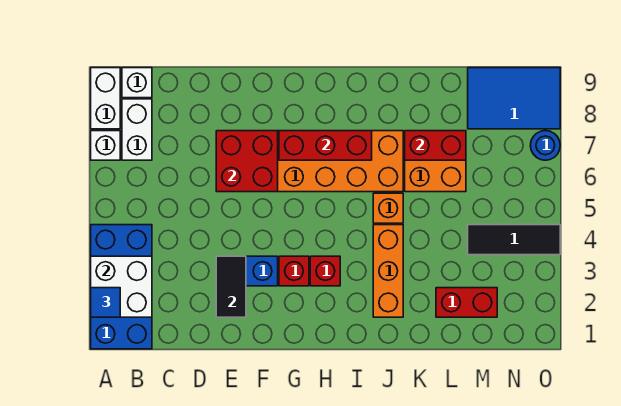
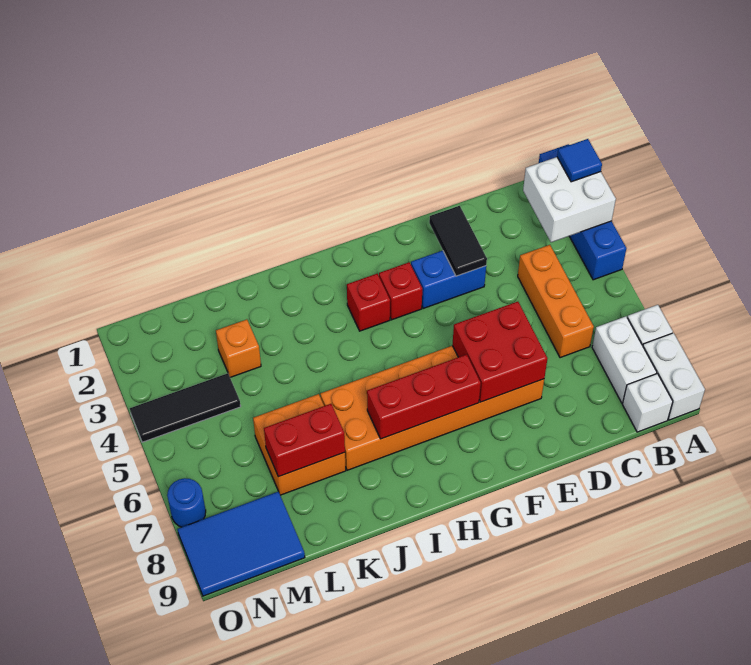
blue brick A1:B4 level 1 -> blue brick A1:A4 level 1
orange brick J2:J4 level 1 -> orange brick C4:C6 level 1
orange brick J5 level 1 -> orange brick L3 level 1
red brick L2:M2 level 1 -> none

